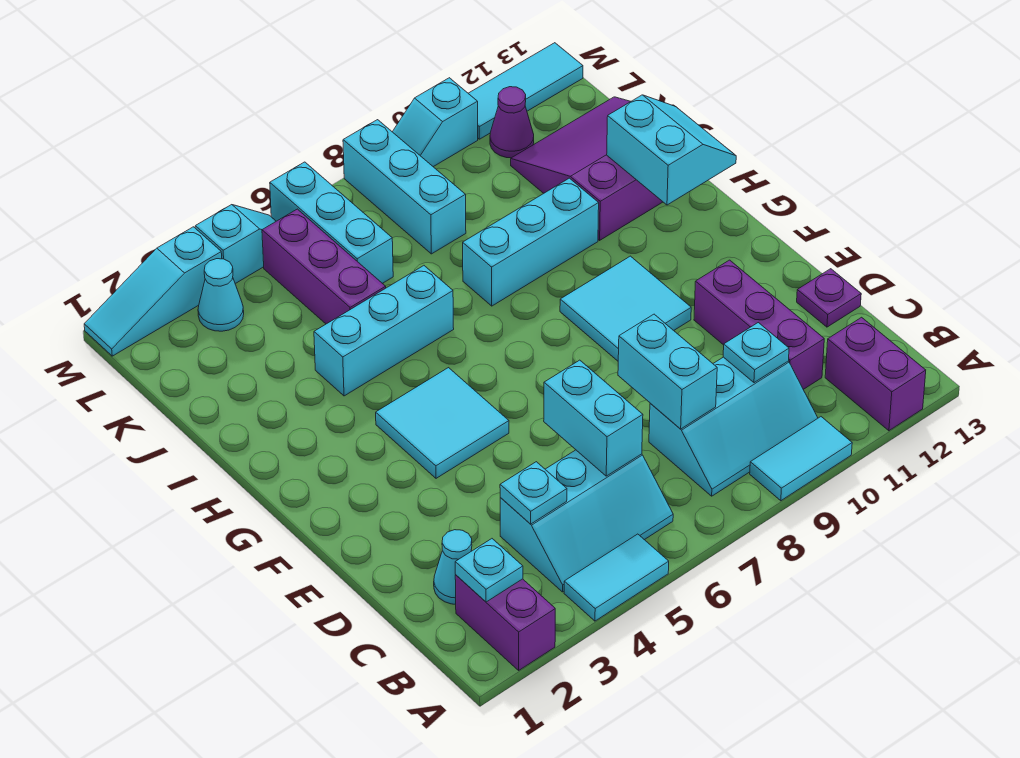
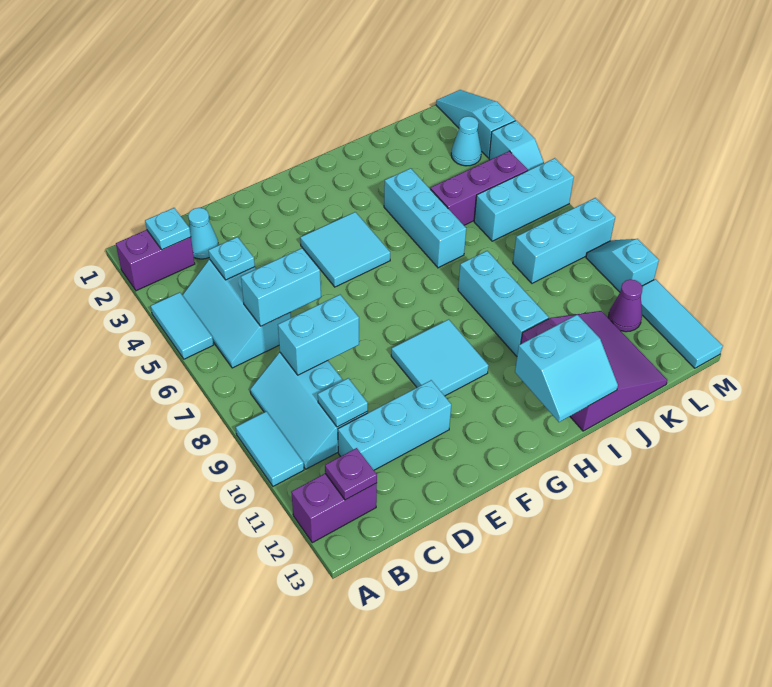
purple brick C11:E11 level 1 -> cyan brick C11:E11 level 1
purple plate D13 level 1 -> purple plate B12 level 2

